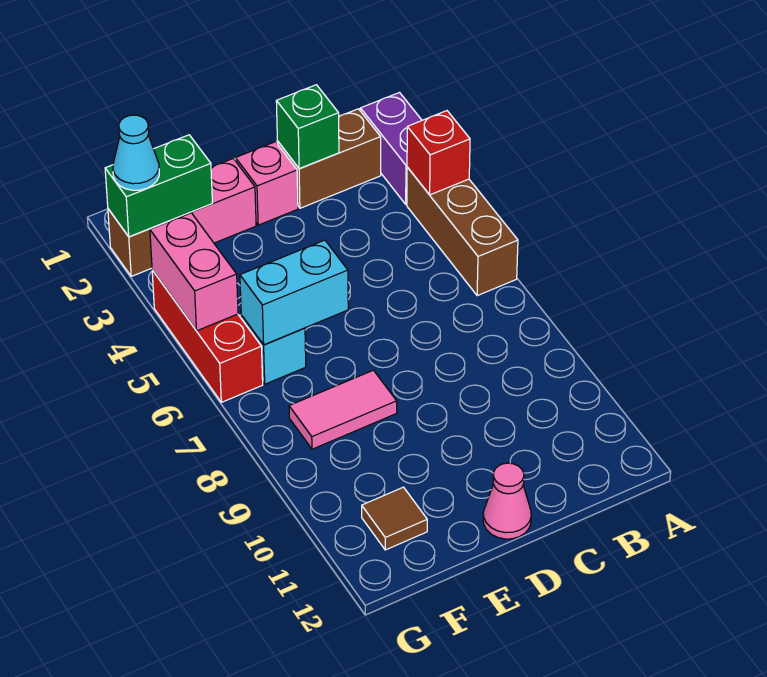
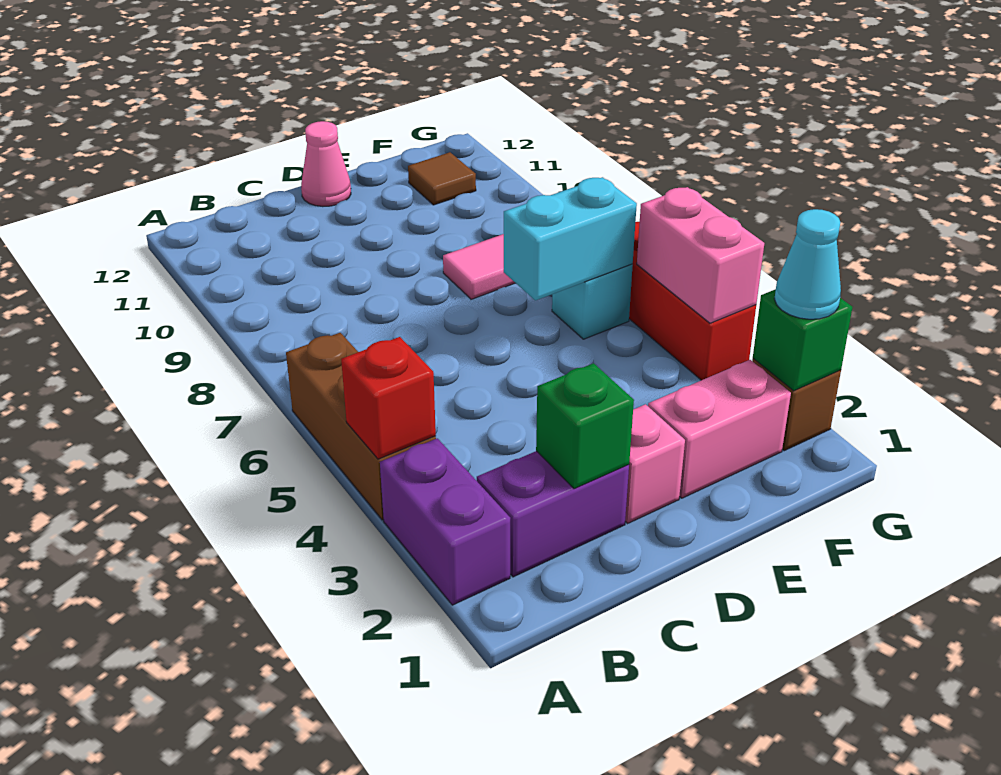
brown brick B2:C2 level 1 -> purple brick B2:C2 level 1
green brick F2:G2 level 2 -> green brick G2 level 2

